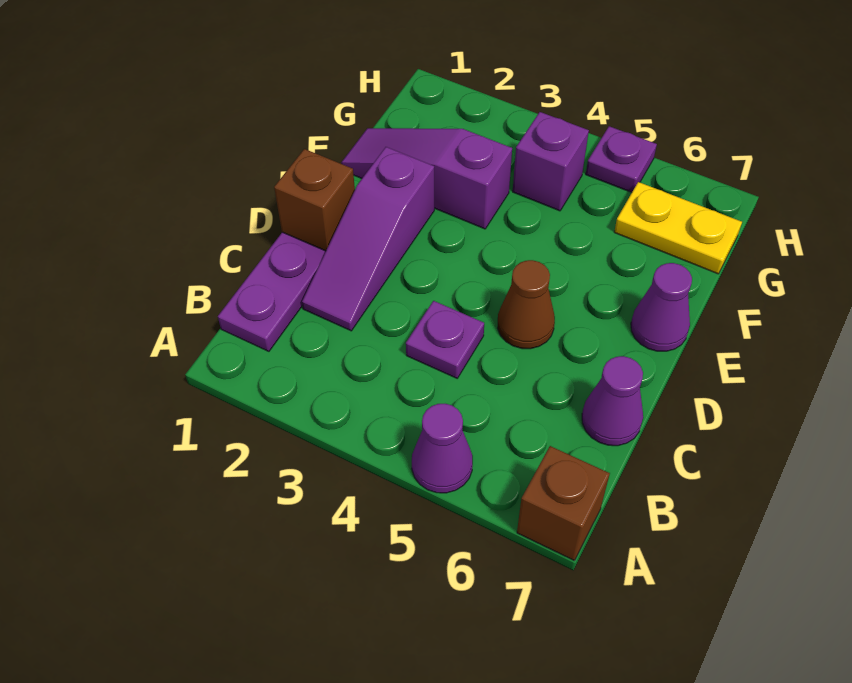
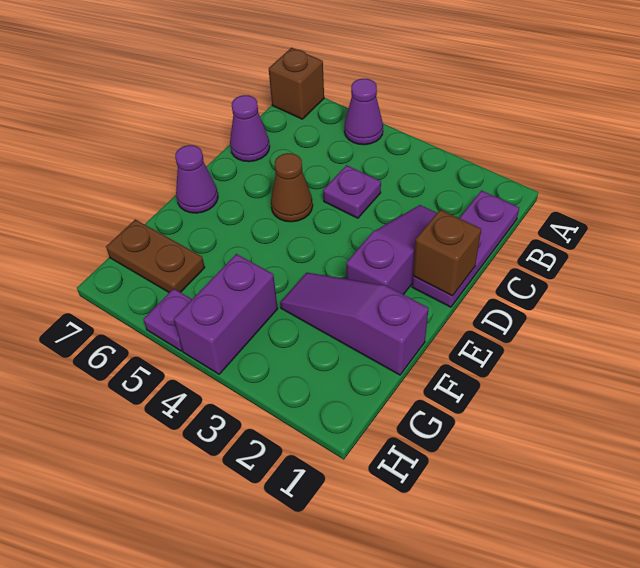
purple slope F1:F3 level 1 top 3 -> purple slope F1:F3 level 1 top 1
purple brick G4 level 1 -> purple brick G4:H4 level 1
yellow plate G6:G7 level 1 -> brown plate G6:G7 level 1

